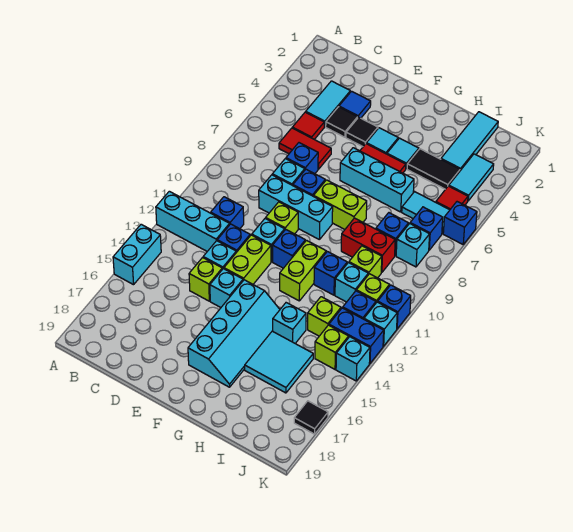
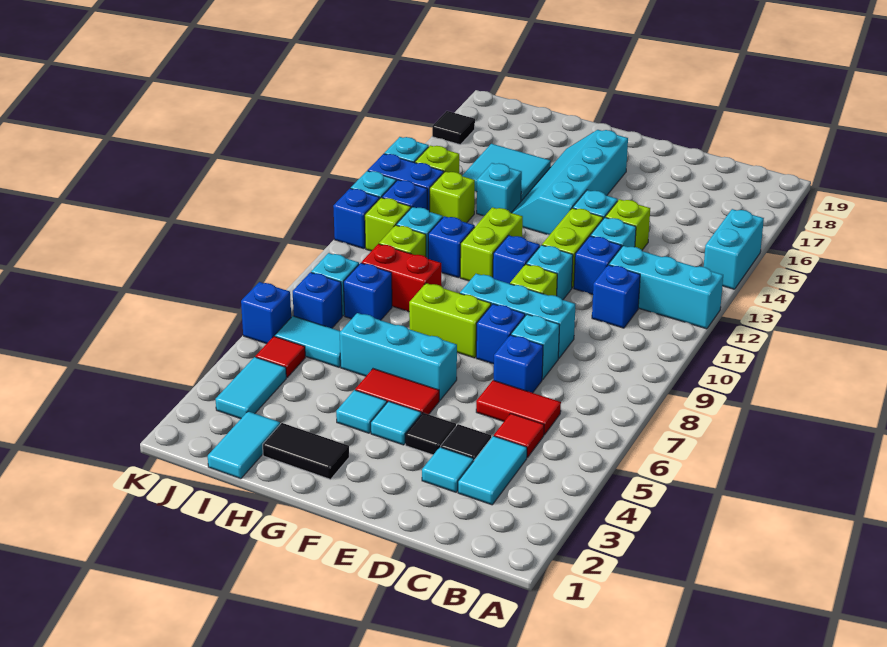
blue tile D3 level 1 -> cyan tile D3 level 1
black tile H4:I4 level 1 -> black tile G2:H2 level 1
cyan tile I1:I3 level 1 -> cyan tile I1:I2 level 1

